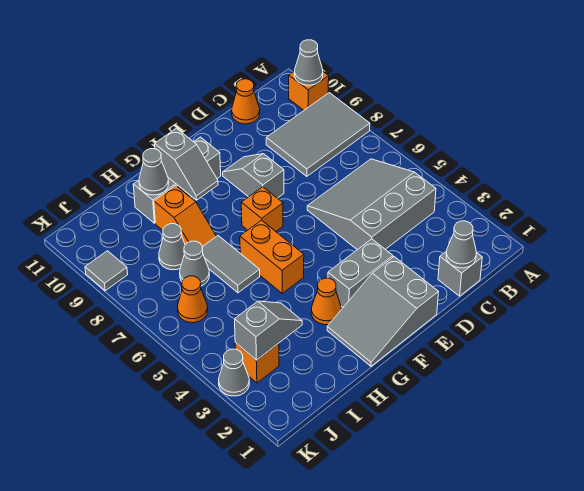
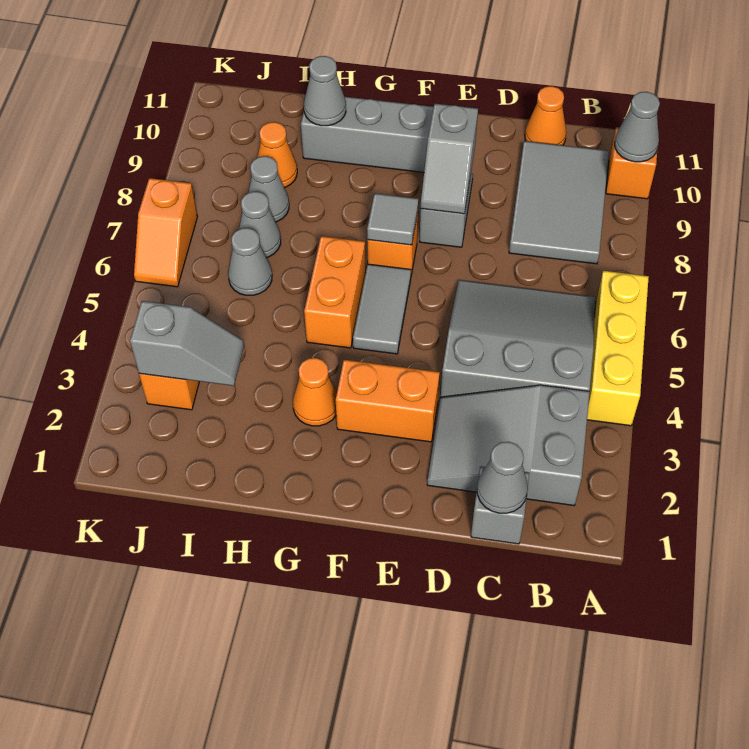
none -> yellow brick A4:A6 level 1
grey tile A8:C9 level 1 -> grey tile B8:C10 level 1
grey slope E1:G2 level 1 top E -> grey slope B2:D3 level 1 top B
grey brick E3:F3 level 1 -> orange brick E3:F3 level 1
grey slope G9:G10 level 2 top 10 -> grey slope E8:E9 level 2 top 9
grey tile H6:H7 level 1 -> grey tile F5:F6 level 1
orange slope H8:H9 level 1 top 9 -> orange slope K6:K7 level 1 top 7
orange cone J6 level 1 -> orange cone I9 level 1
grey cone K3 level 1 -> grey cone I6 level 1
grey tile K9 level 1 -> grey tile F7 level 2

